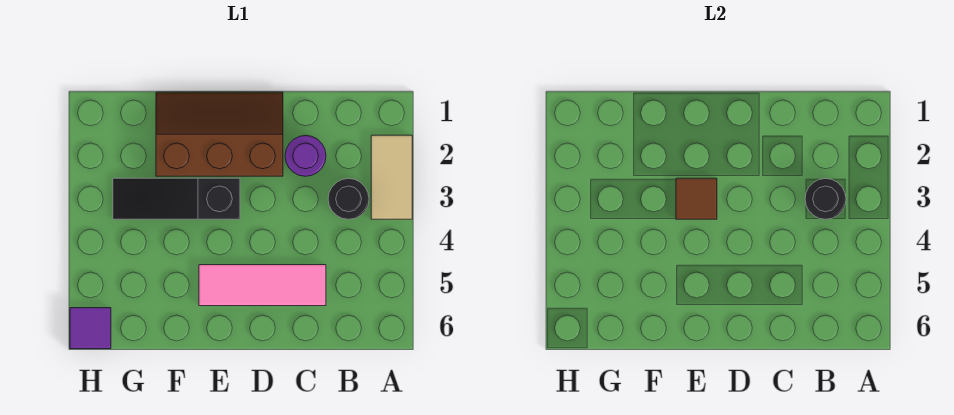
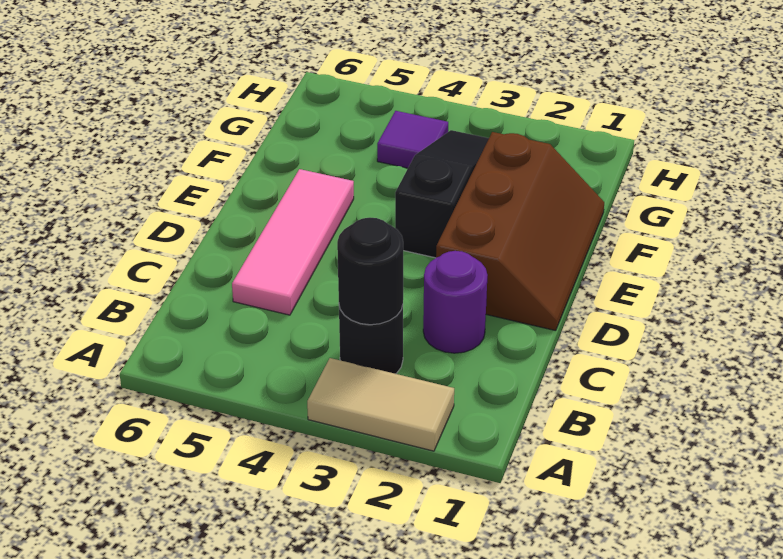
brown tile E3 level 2 -> none
purple tile H6 level 1 -> purple tile G4 level 1

